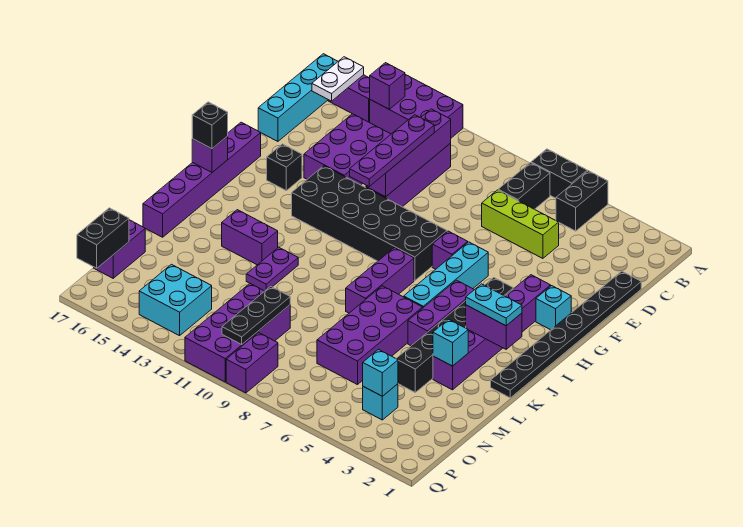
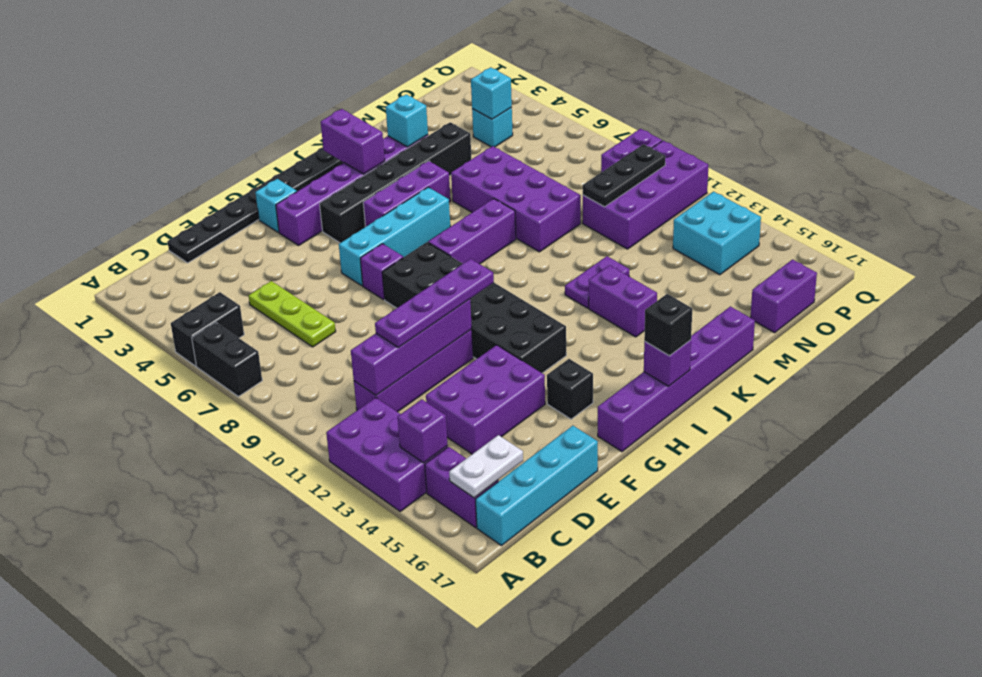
black brick B7:C7 level 1 -> none
lime brick D5:D7 level 1 -> lime plate D5:D7 level 1
cyan plate J2:J3 level 3 -> none
purple brick K6:N7 level 1 -> purple brick L6:M9 level 1
black brick O17:P17 level 2 -> none

